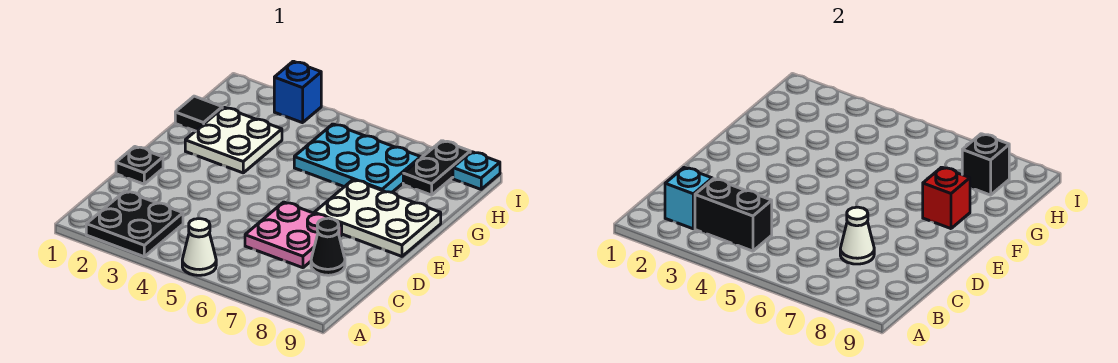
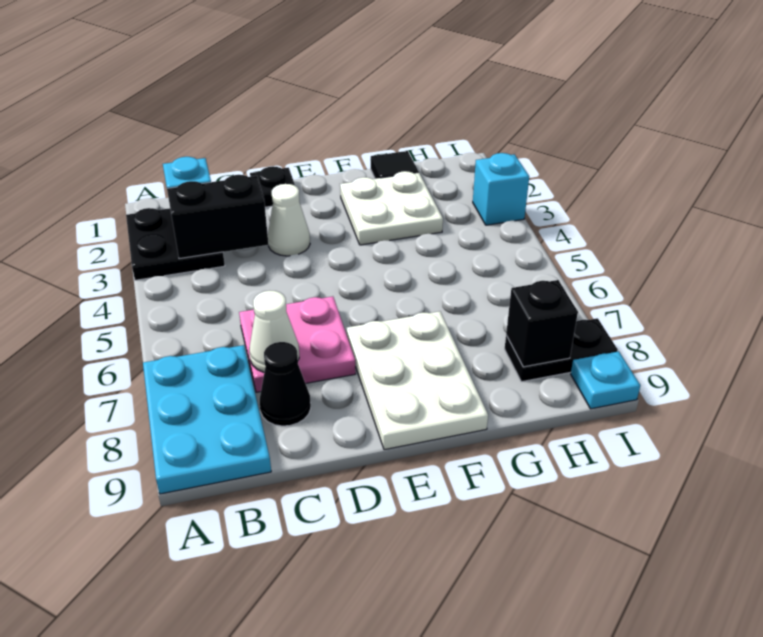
white cone A5 level 1 -> white cone D3 level 1
black brick B3:B4 level 2 -> black brick B3:C3 level 2
red brick F8 level 2 -> none
cyan plate G5:H7 level 1 -> cyan plate A7:B9 level 1
blue brick I3 level 1 -> cyan brick I3 level 1

